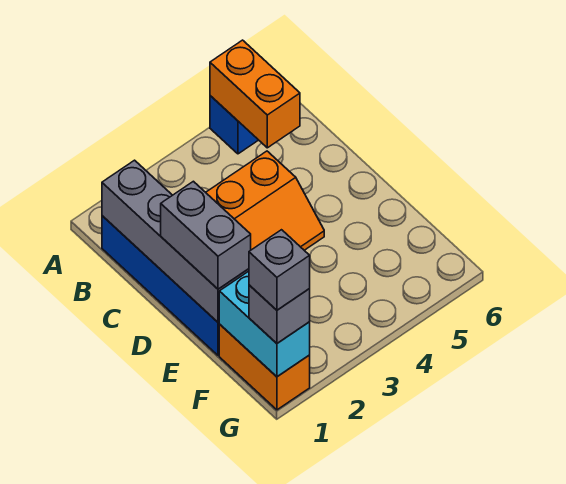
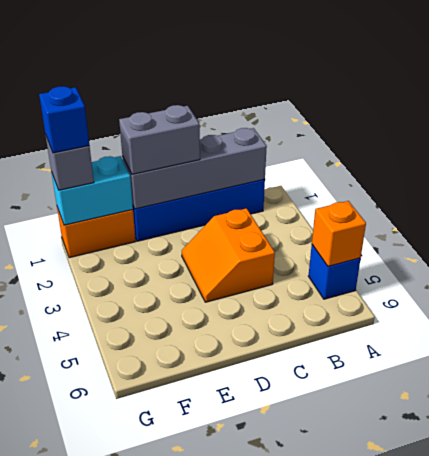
orange brick A5:B5 level 2 -> orange brick A5 level 2
grey brick G1 level 4 -> blue brick G1 level 4

